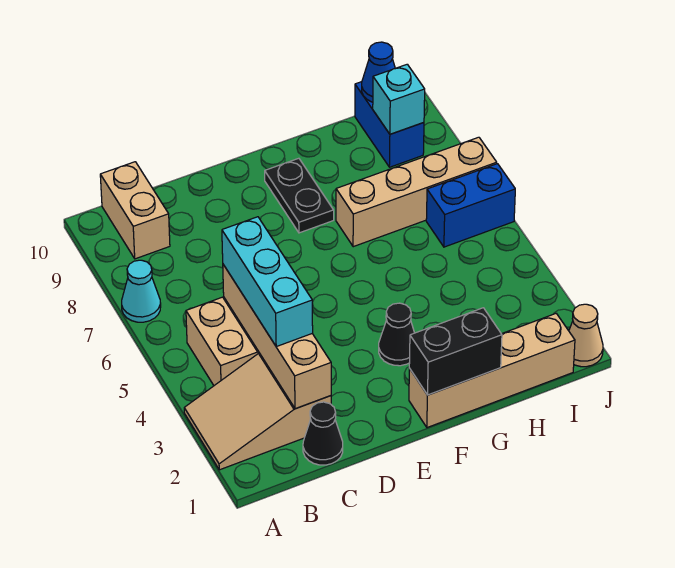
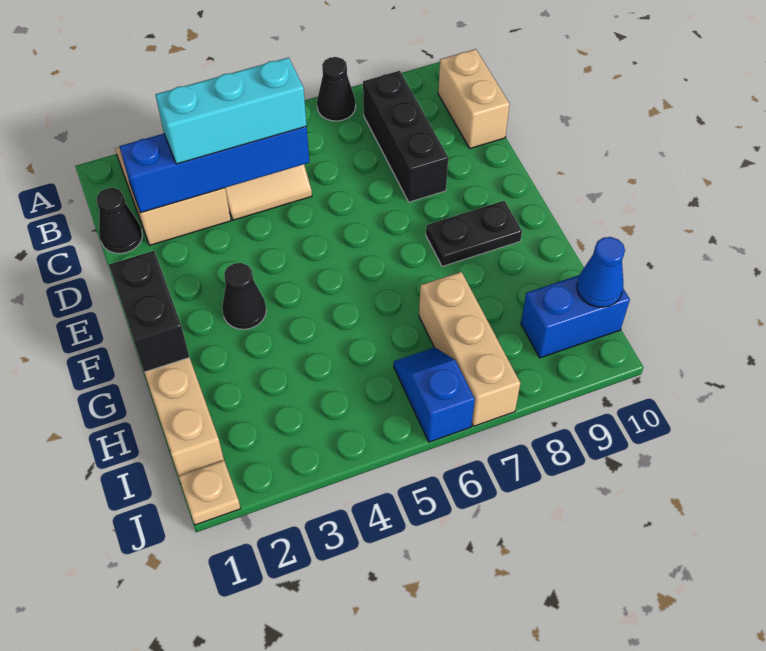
cyan cone A7 level 1 -> black cone A7 level 1
none -> black brick B8:D8 level 1
tan brick B9:B10 level 1 -> tan brick B10:C10 level 1
tan brick C2:C5 level 2 -> blue brick C2:C5 level 2
tan brick G7:J7 level 1 -> tan brick H7:J7 level 1
blue brick I6:J6 level 1 -> blue slope I6:J6 level 1 top J
cyan brick I9 level 2 -> none
tan cone J1 level 1 -> tan plate J1 level 1

